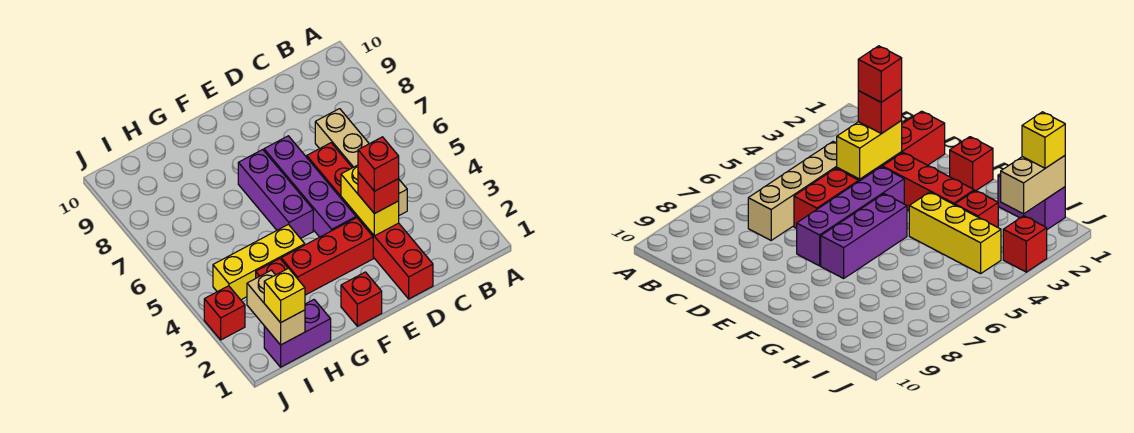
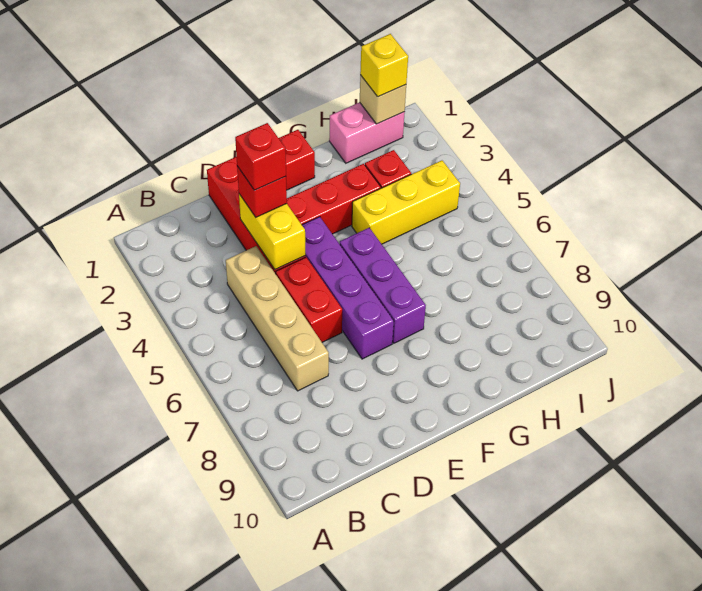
purple brick H1:I1 level 1 -> pink brick H1:I1 level 1
tan brick I1:I2 level 2 -> tan brick I1 level 2
red brick J3 level 1 -> none

